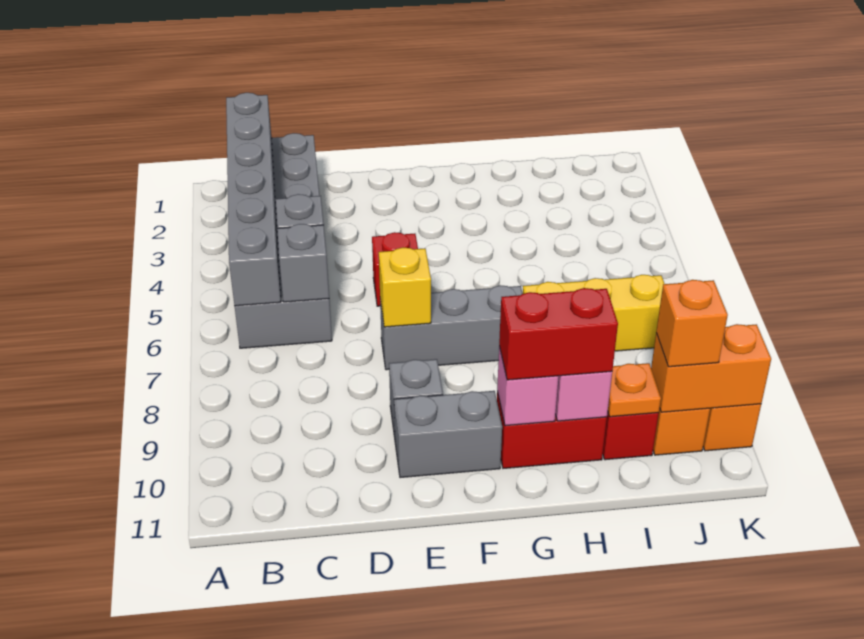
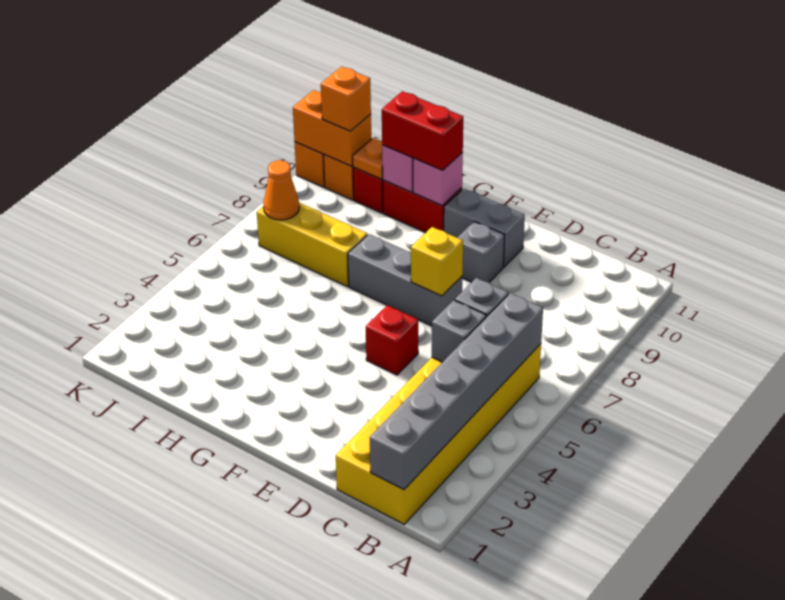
grey brick B1:C6 level 1 -> yellow brick B1:C6 level 1
none -> orange cone J7 level 2

